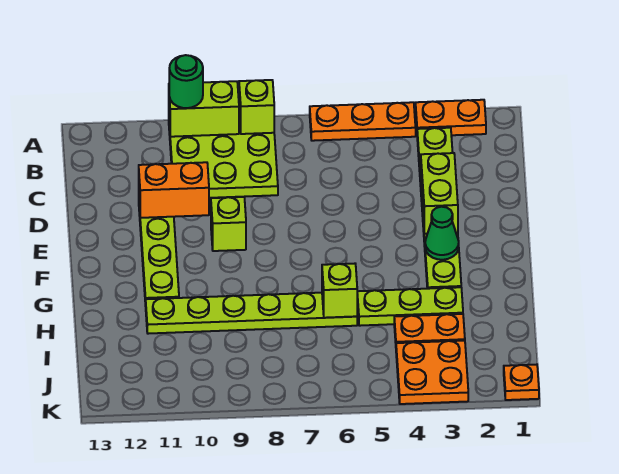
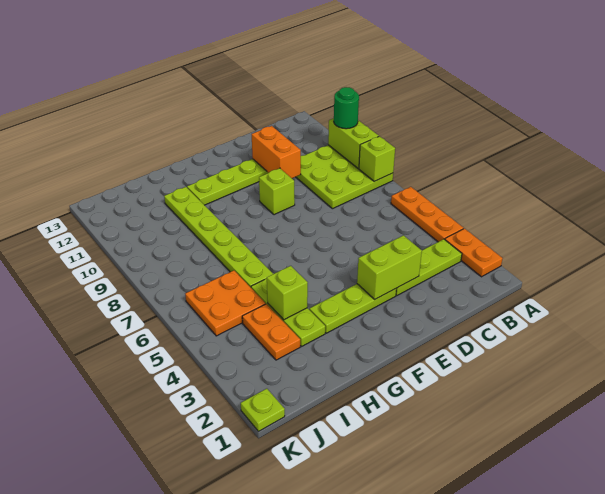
green cone F3 level 2 -> none
lime brick H6 level 2 -> lime brick H4 level 2
orange plate J3:K4 level 1 -> orange plate I5:J6 level 1
orange plate K1 level 1 -> lime plate K1 level 1

